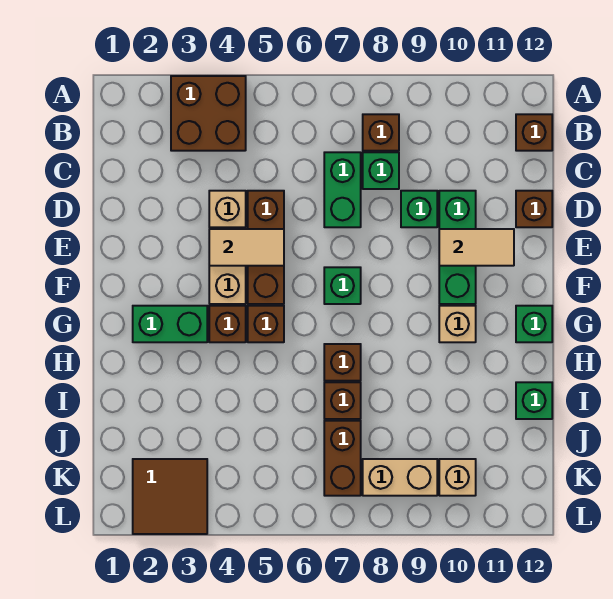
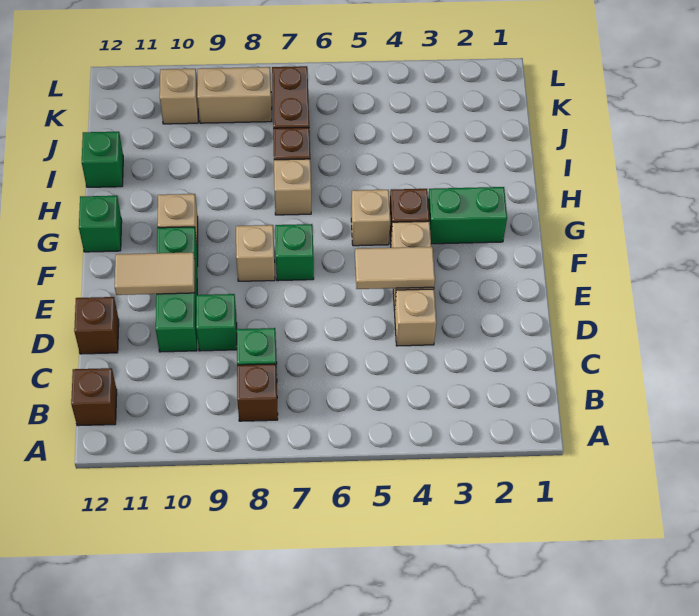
brown brick A3:B4 level 1 -> none
green brick C7:D7 level 1 -> none
brown brick D5:F5 level 1 -> none
none -> tan brick F8 level 1
brown brick G5 level 1 -> tan brick G5 level 1
brown brick H7 level 1 -> tan brick H7 level 1
brown tile K2:L3 level 1 -> none

